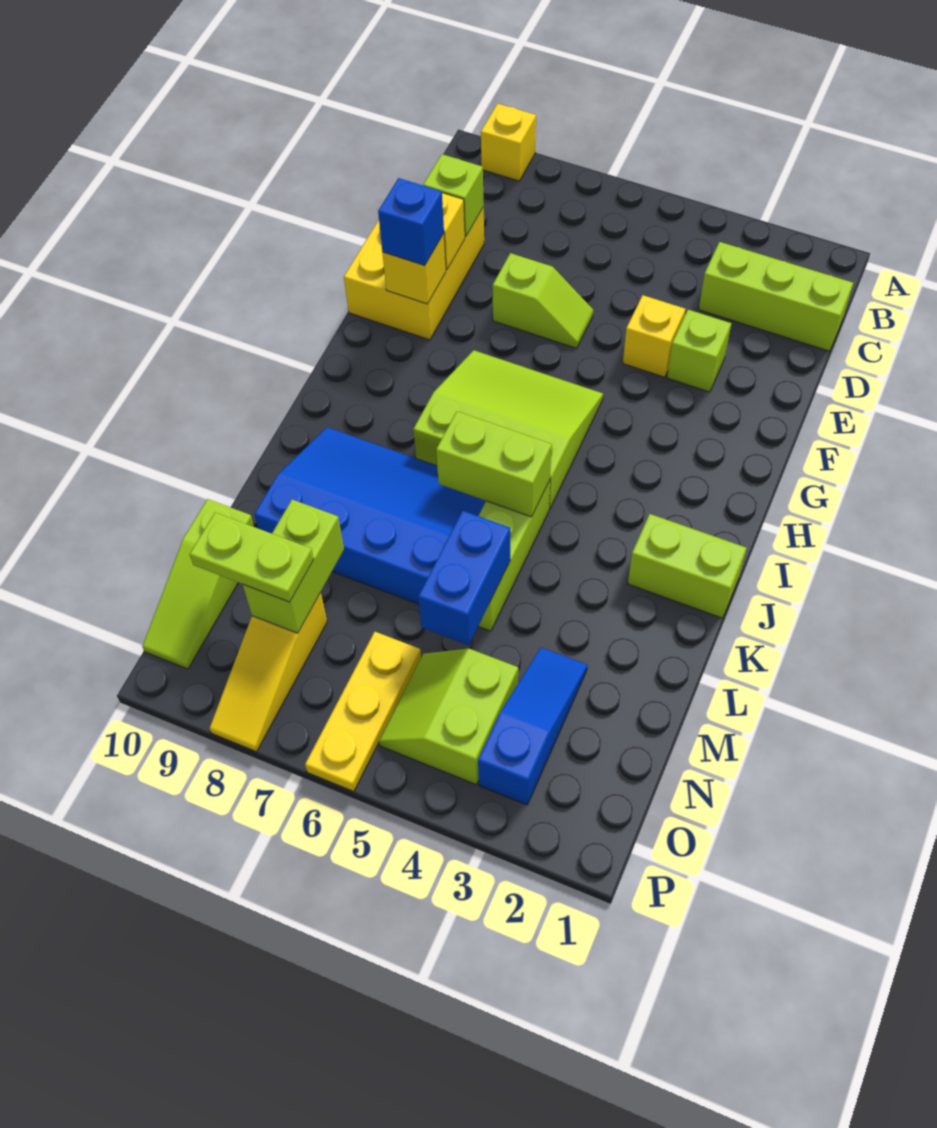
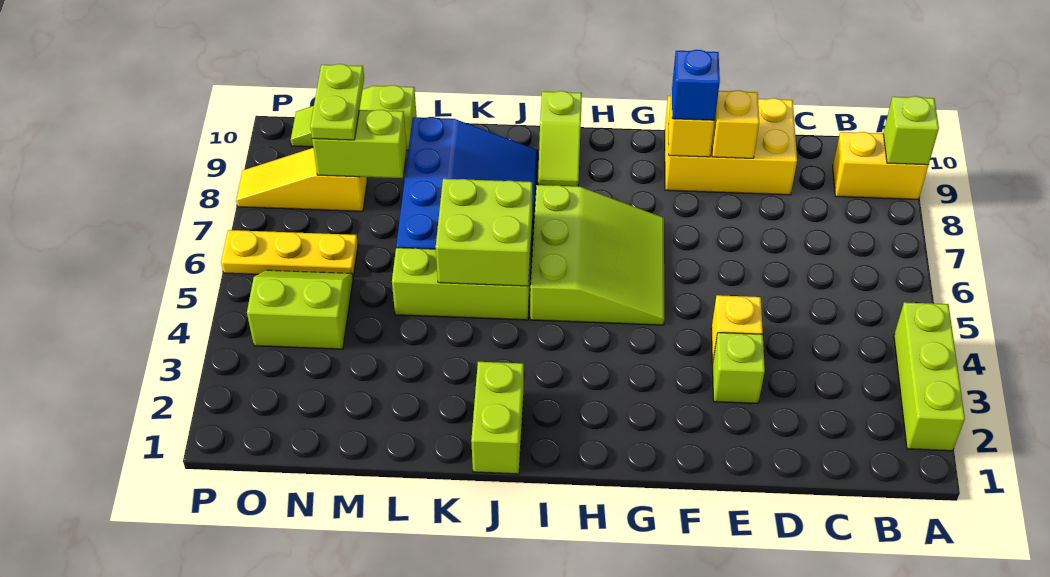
yellow brick A9 level 1 -> yellow brick A9:B9 level 1
lime brick C1:C3 level 1 -> lime brick A2:A4 level 1
lime brick D9 level 2 -> lime brick A9 level 2
lime slope E6:E7 level 1 top 7 -> lime slope I9:I10 level 1 top 10
lime brick J5:J6 level 2 -> lime brick J5:K6 level 2
blue brick L5:M5 level 2 -> none
blue slope M3:O3 level 1 top O -> none

